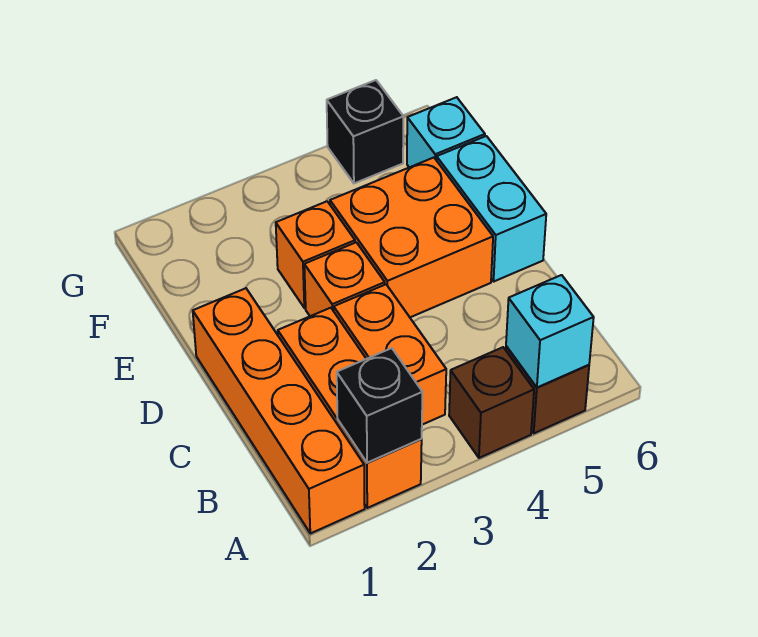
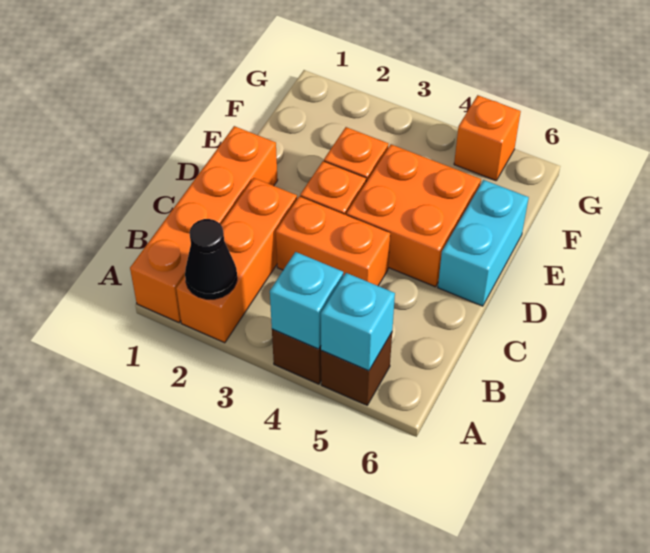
black brick A2 level 2 -> black cone A2 level 2
orange brick B3:C3 level 1 -> orange brick C3:C4 level 1
cyan brick F6 level 1 -> cyan brick A4 level 2
black brick G5 level 1 -> orange brick G5 level 1

